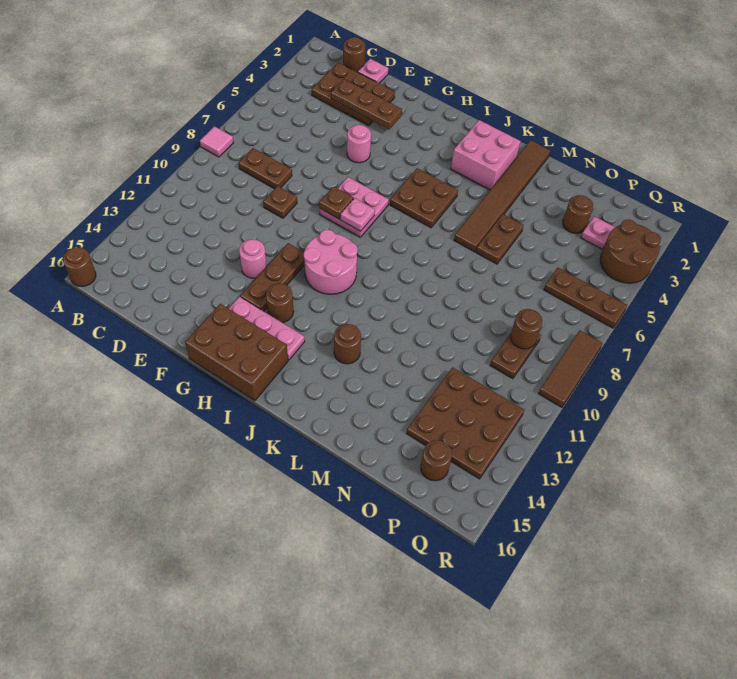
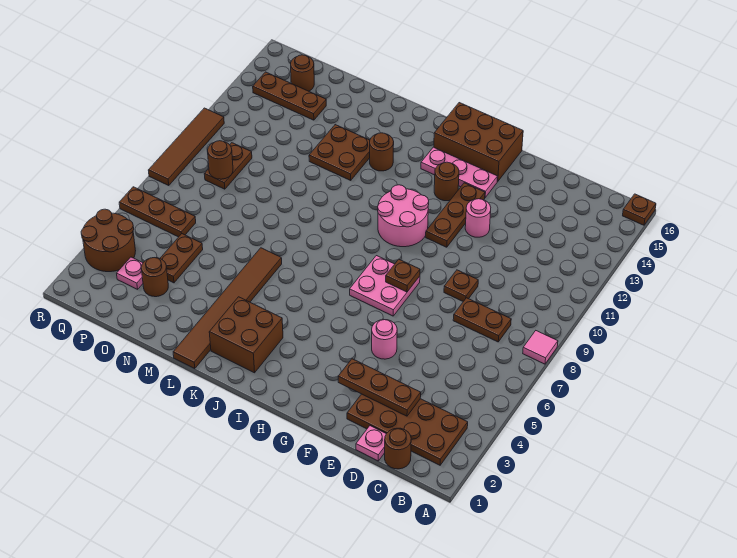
brown round brick A16 level 1 -> brown plate A16 level 1
brown plate C2:E3 level 1 -> brown plate B2:E3 level 1
pink plate H8 level 2 -> none
brown plate I5:J6 level 1 -> brown plate L12:M13 level 1
pink brick J2:K3 level 1 -> brown brick J2:K3 level 1
brown plate M5:M6 level 1 -> brown plate O4:O5 level 1
brown plate O12:Q14 level 1 -> brown plate O14:Q14 level 1
brown tile R8:R10 level 1 -> brown tile R8:R11 level 1

